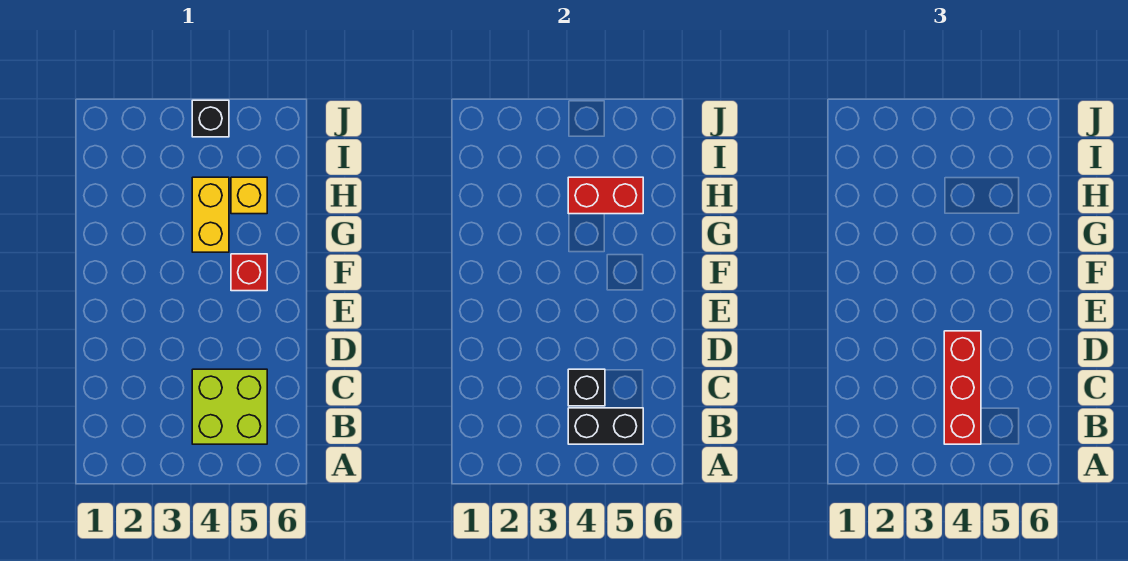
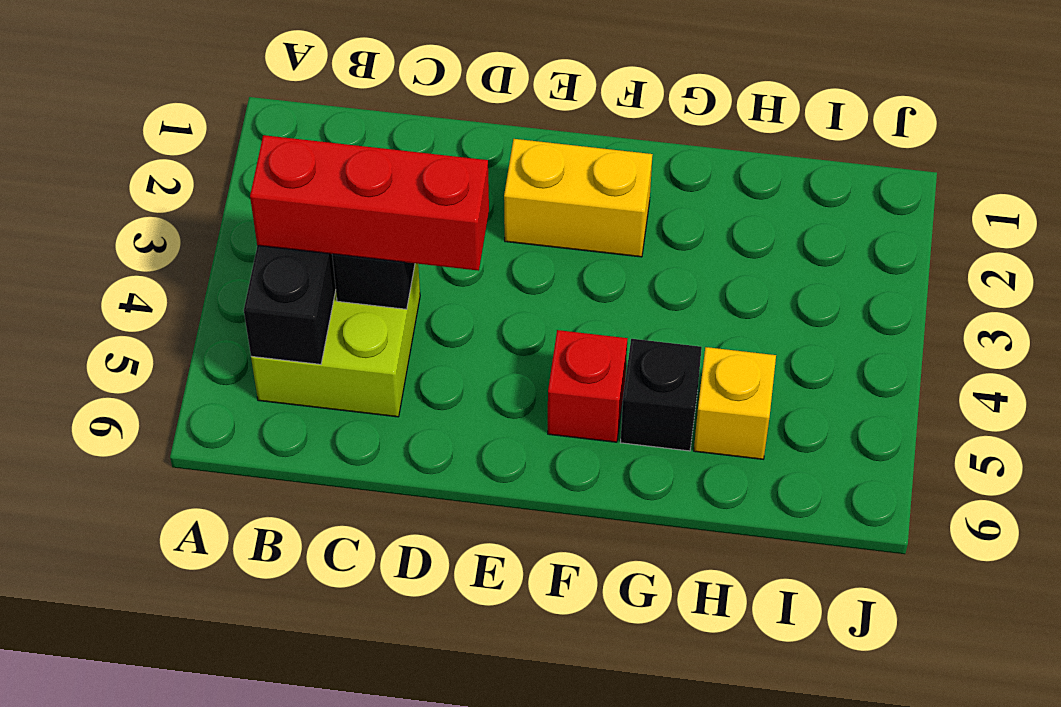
yellow brick G4:H4 level 1 -> yellow brick E2:F2 level 1
red brick H4:H5 level 2 -> none
black brick J4 level 1 -> black brick G5 level 1

